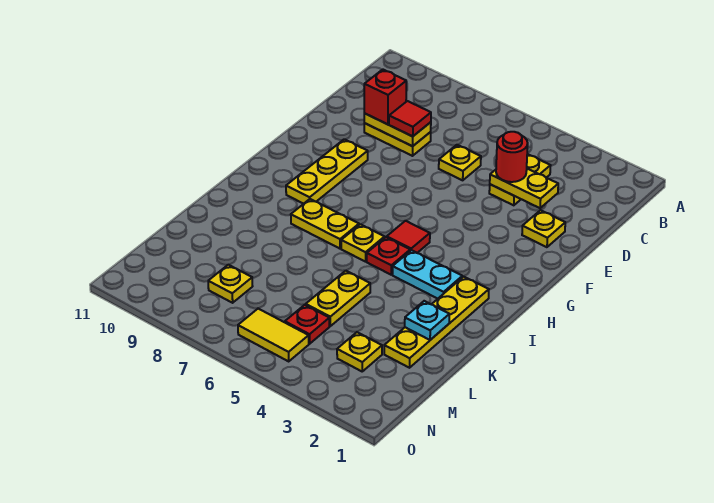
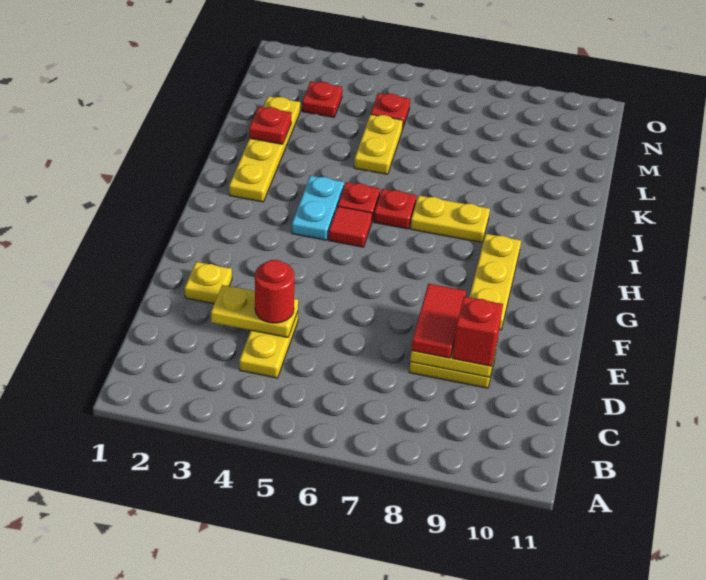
yellow plate D6 level 1 -> none
red tile D8 level 3 -> red tile D8:E8 level 3
cyan plate I3:I4 level 1 -> cyan plate H4:I4 level 1
yellow plate I6 level 1 -> red plate I6 level 1
cyan plate K2 level 2 -> red plate K2 level 2
yellow plate M3 level 1 -> red plate M3 level 1
yellow plate M8 level 1 -> none
yellow tile N5:N6 level 1 -> none

